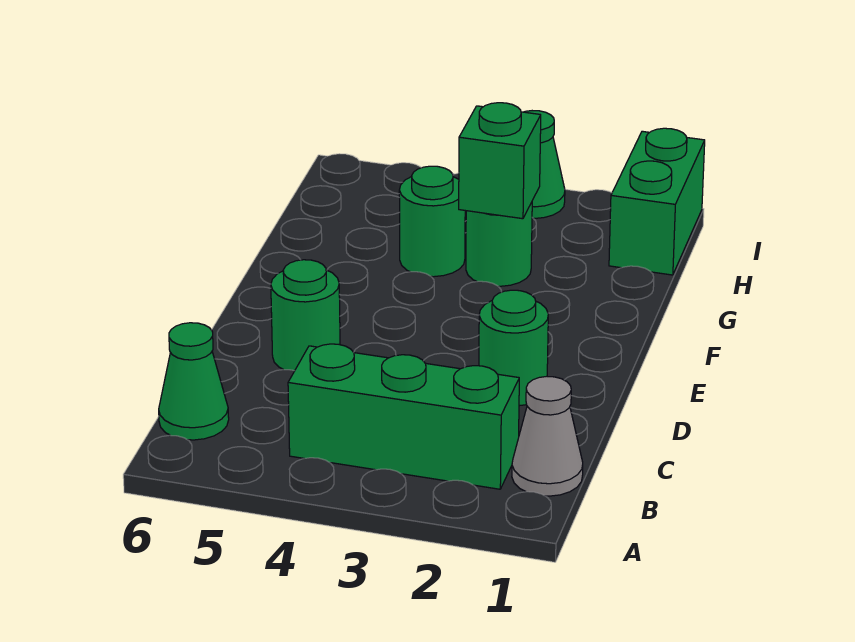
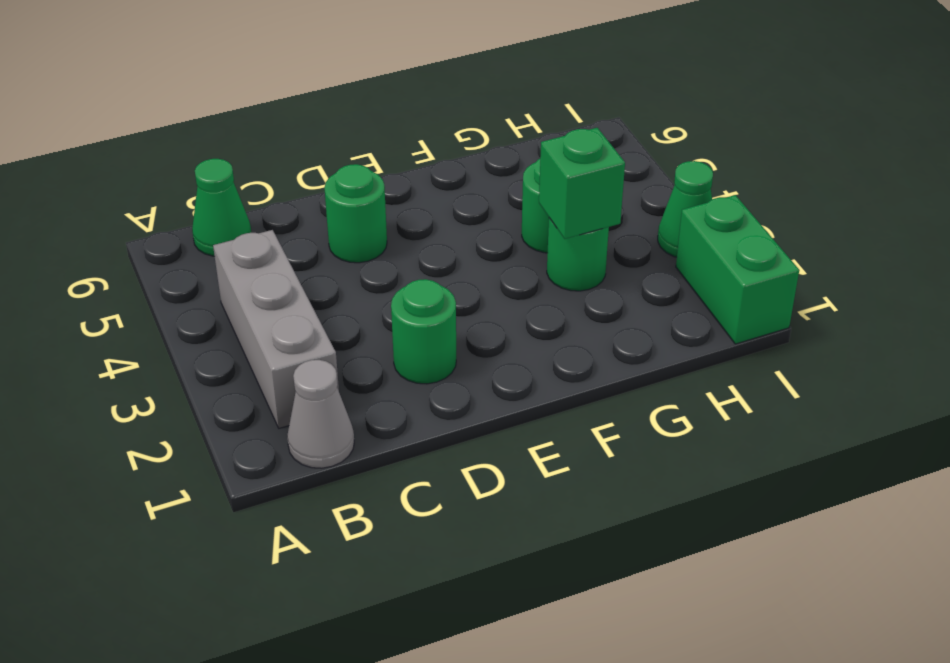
green brick B2:B4 level 1 -> grey brick B2:B4 level 1
green brick H1:I1 level 1 -> green brick I1:I2 level 1

